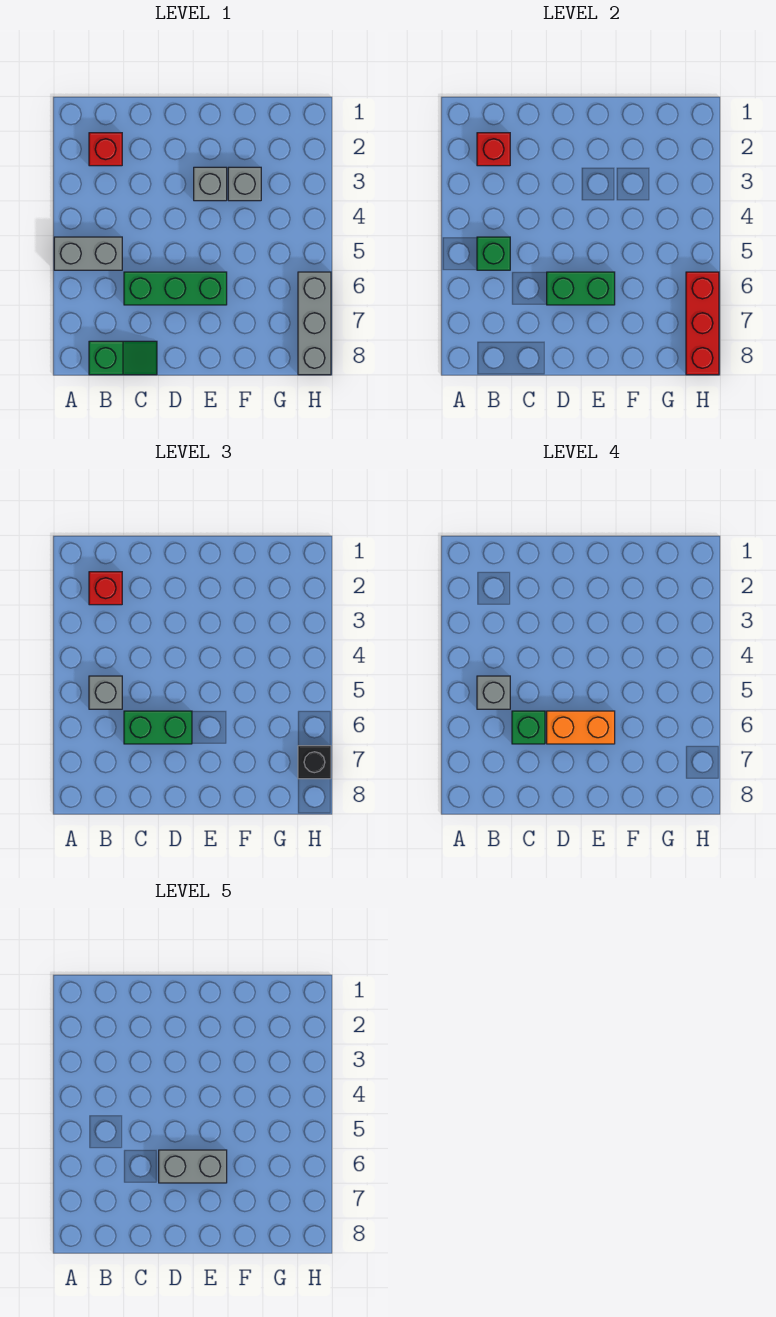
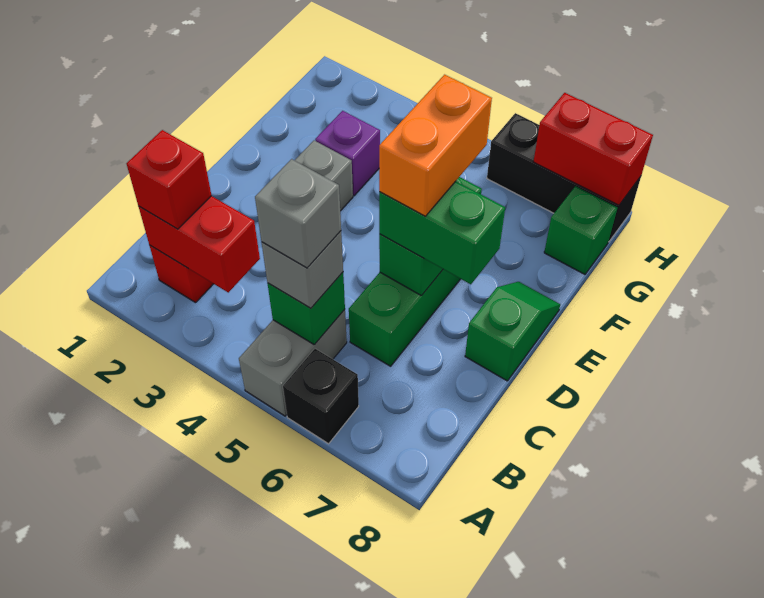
red brick B2 level 2 -> red brick B2:B3 level 2
green slope B8:C8 level 1 top B -> green slope D8:E8 level 1 top D
green brick C6:D6 level 3 -> green brick D6:D7 level 3
green brick C6 level 4 -> green brick G8 level 1
grey brick D6:E6 level 5 -> none
grey brick F3 level 1 -> purple brick F3 level 1
grey brick H6:H8 level 1 -> black brick H6:H8 level 1
red brick H6:H8 level 2 -> red brick H7:H8 level 2
black brick H7 level 3 -> black brick A6 level 1

